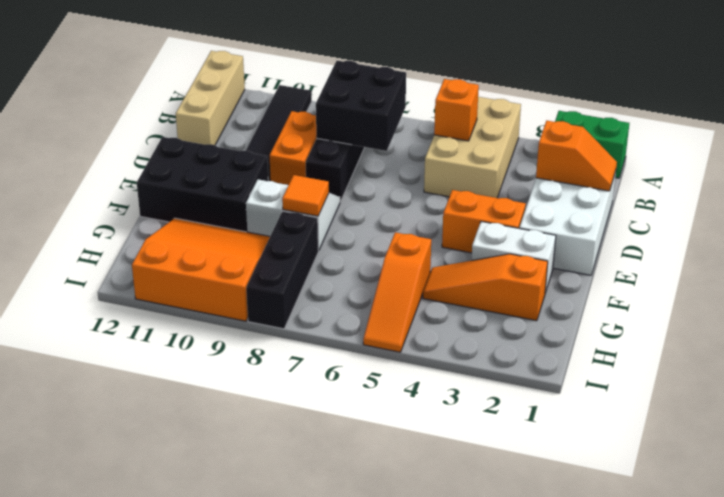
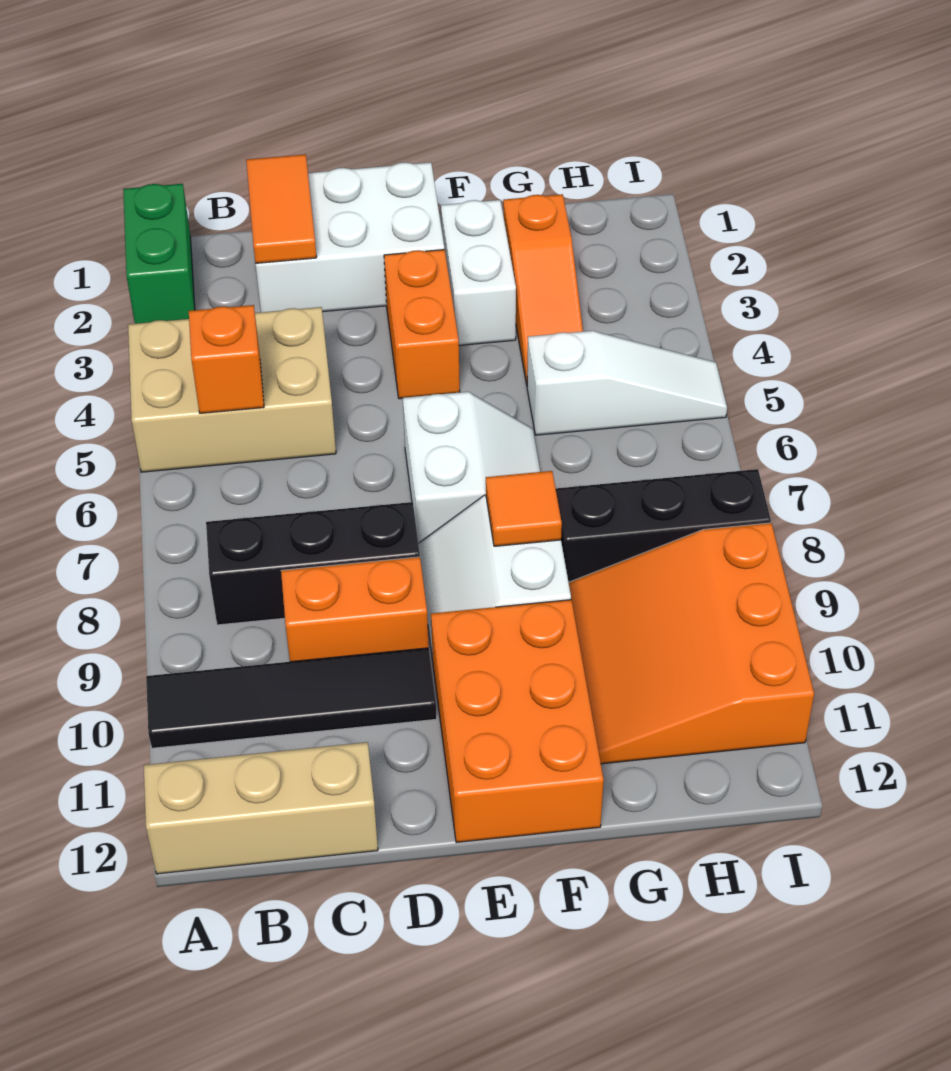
black brick B7:C8 level 2 -> none
orange slope C1:C2 level 2 top 2 -> orange tile C1:C2 level 2
none -> white slope E6:F7 level 1 top E
black brick E10:F12 level 1 -> orange brick E10:F12 level 1
orange slope G5:I5 level 1 top G -> white slope G5:I5 level 1 top G

